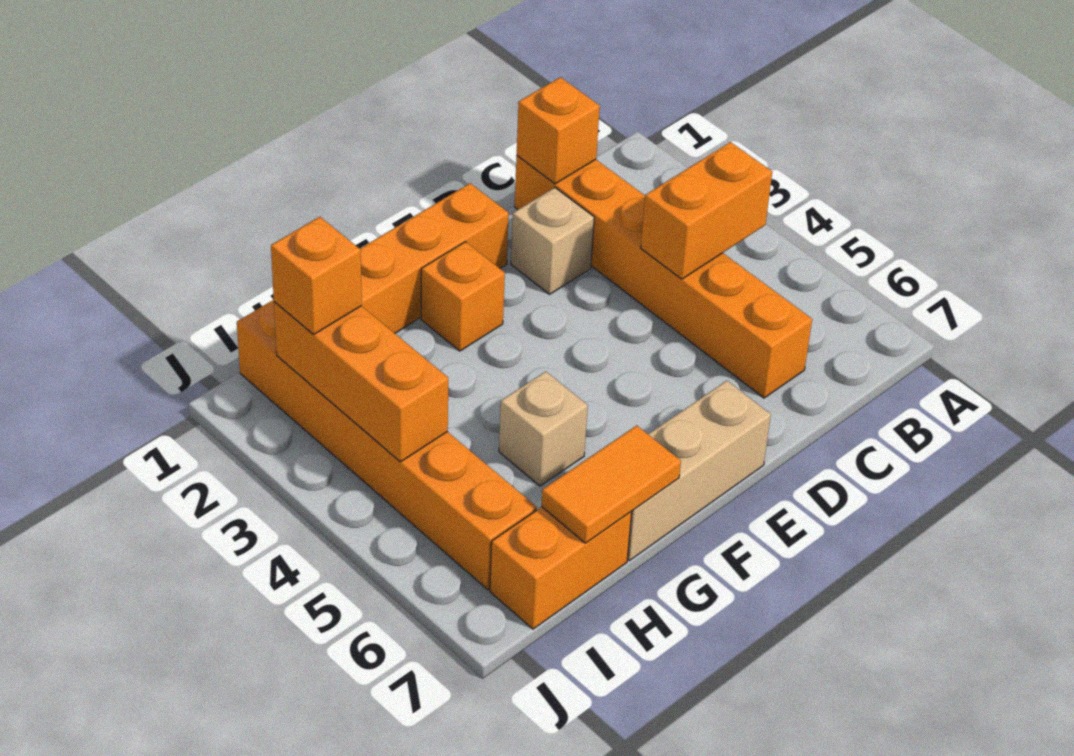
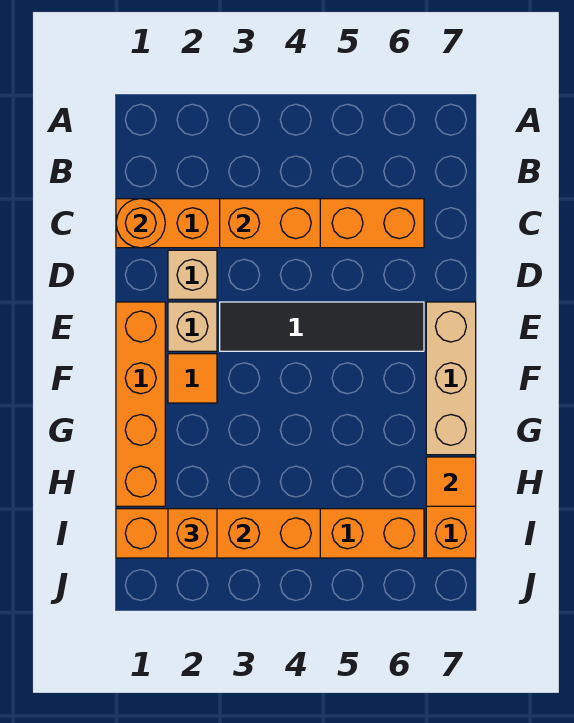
orange brick B4:C4 level 2 -> orange brick C3:C4 level 2
orange brick C1 level 2 -> orange round brick C1 level 2
none -> black tile E3:E6 level 1
orange brick F2 level 1 -> orange tile F2 level 1
tan brick G5 level 1 -> tan brick E2 level 1
orange tile G7:H7 level 2 -> orange tile H7 level 2

